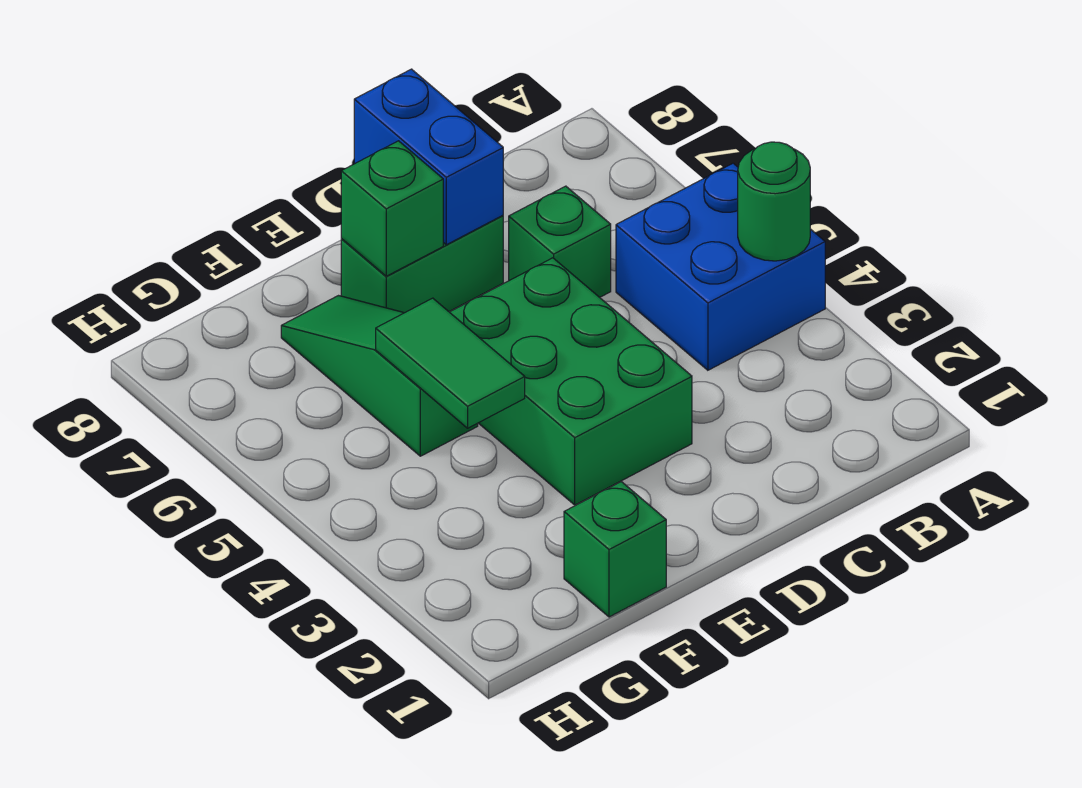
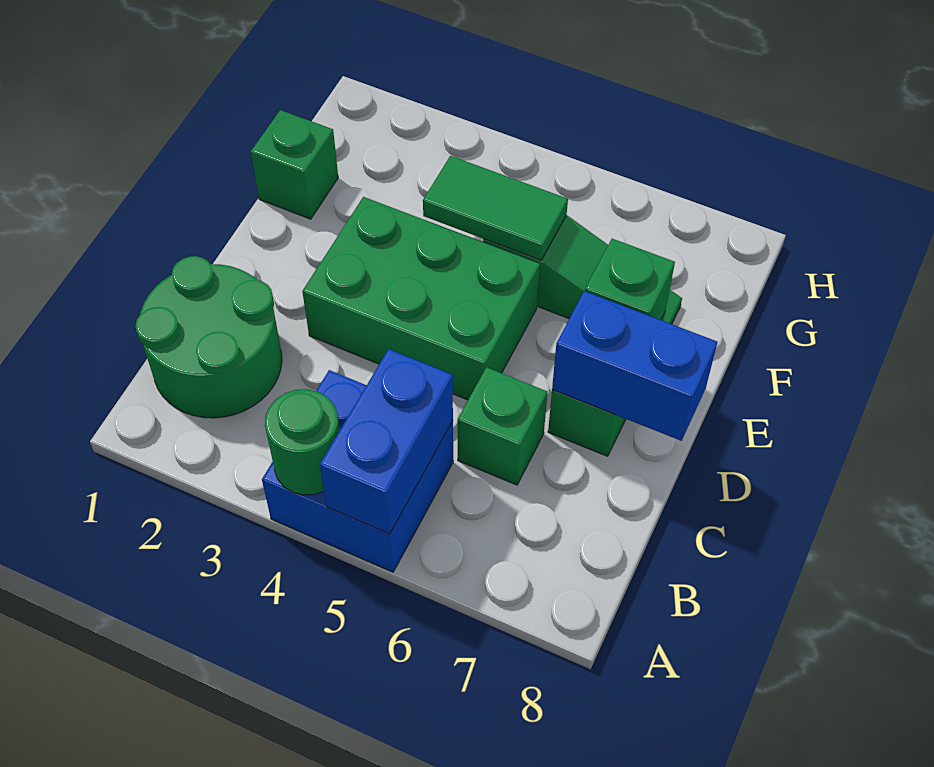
none -> blue brick A5:B5 level 2
none -> green round brick B1:C2 level 1

